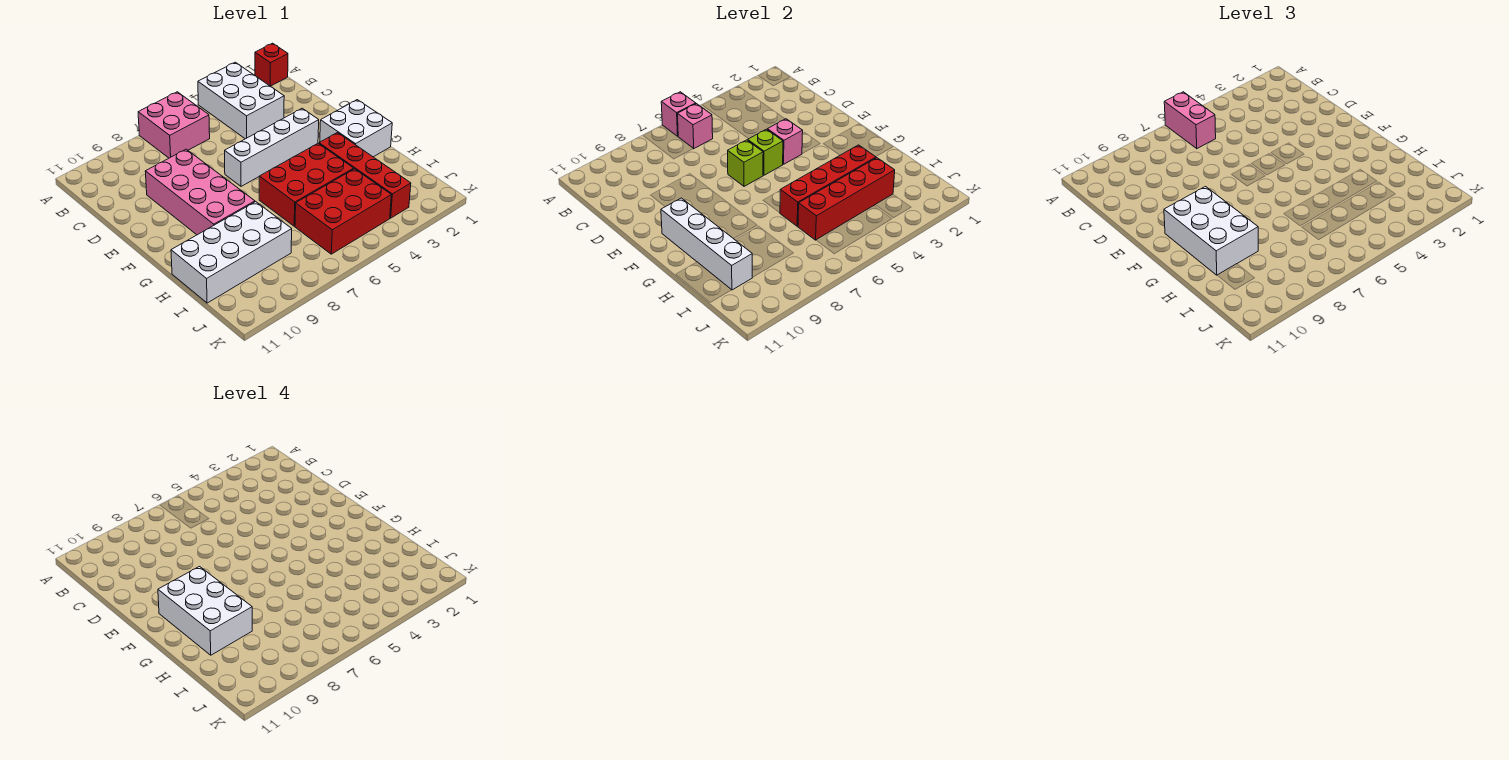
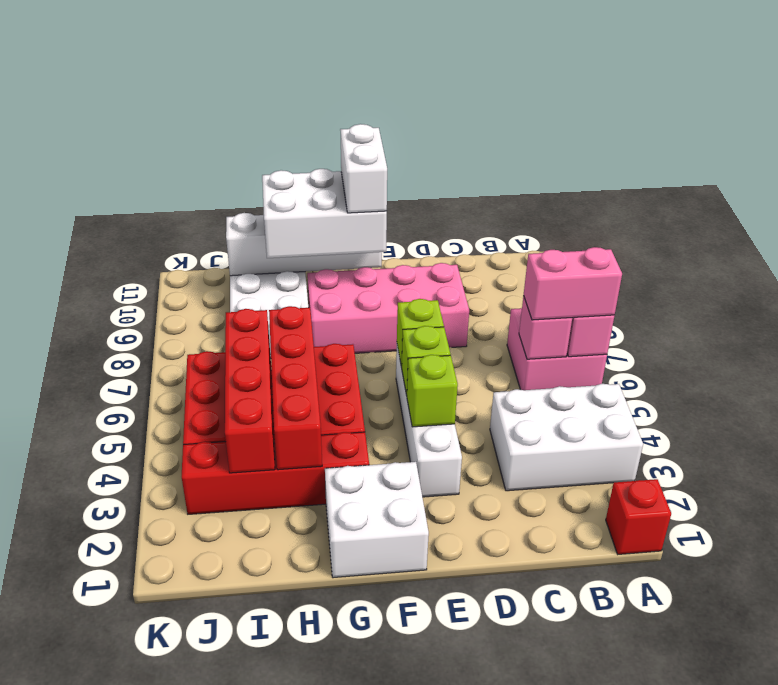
pink brick E4 level 2 -> lime brick E4 level 2
white brick F9:H10 level 4 -> white brick F9:F10 level 4

